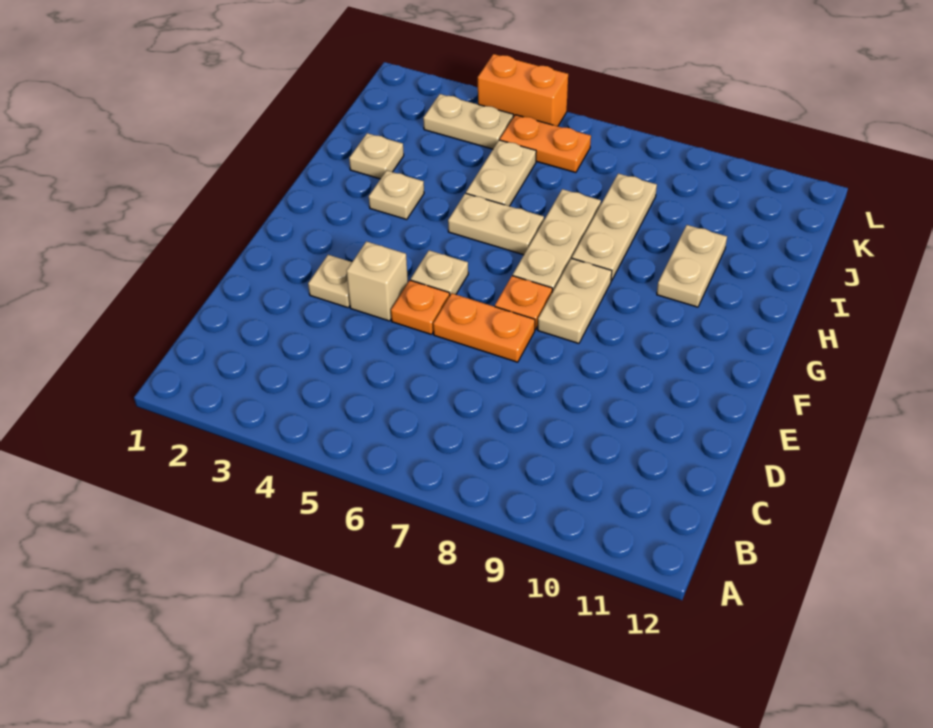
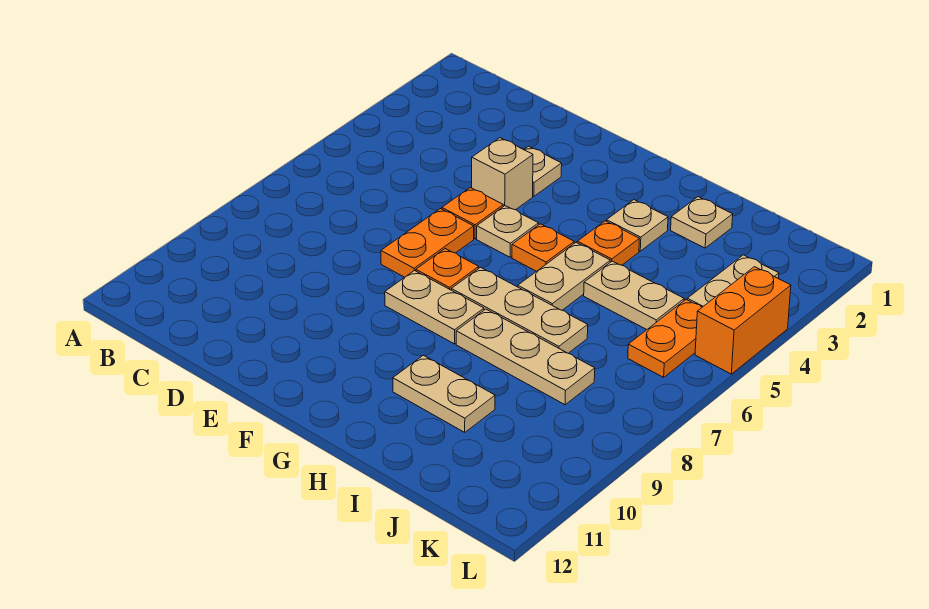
none -> orange plate G5 level 1
none -> orange plate H4 level 1

